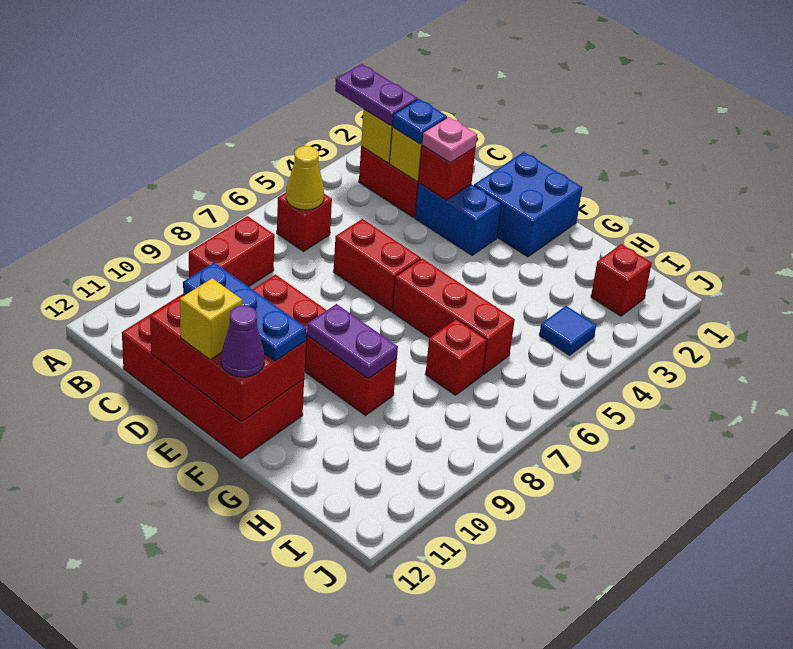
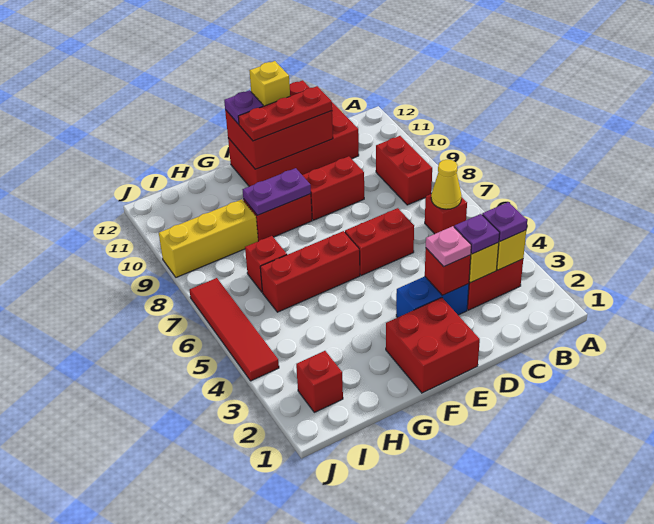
purple plate A3:B3 level 3 -> purple plate B3 level 3
blue plate C3 level 3 -> purple plate C3 level 3
blue plate D11:F11 level 3 -> red plate D11:F11 level 3
blue brick E1:F2 level 1 -> red brick E1:F2 level 1
purple cone F12 level 3 -> purple plate F12 level 3
none -> yellow brick H9:J9 level 1
blue tile I4 level 1 -> none
none -> red tile J4:J7 level 1

